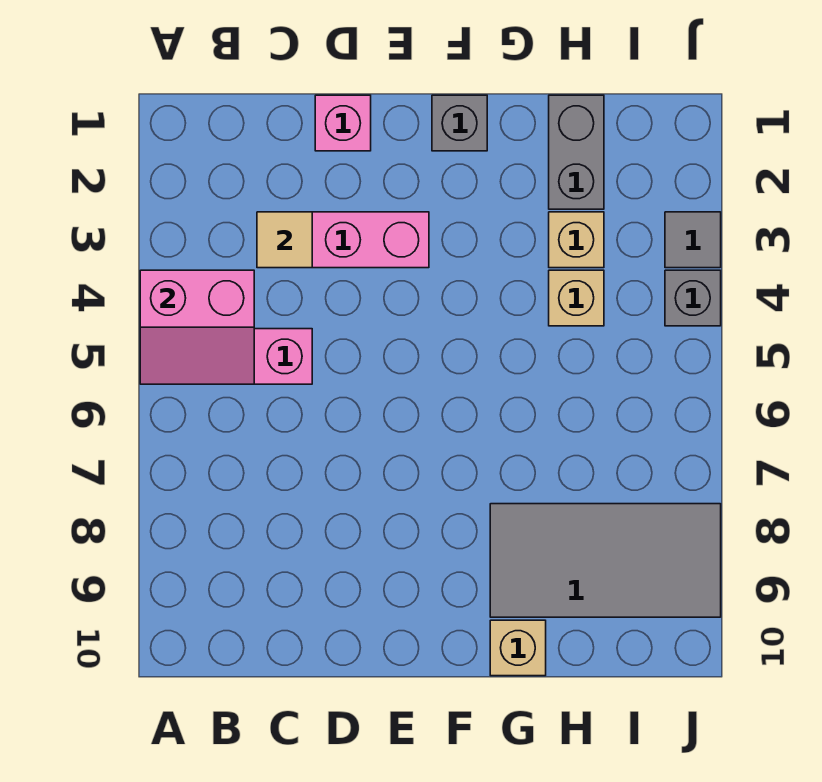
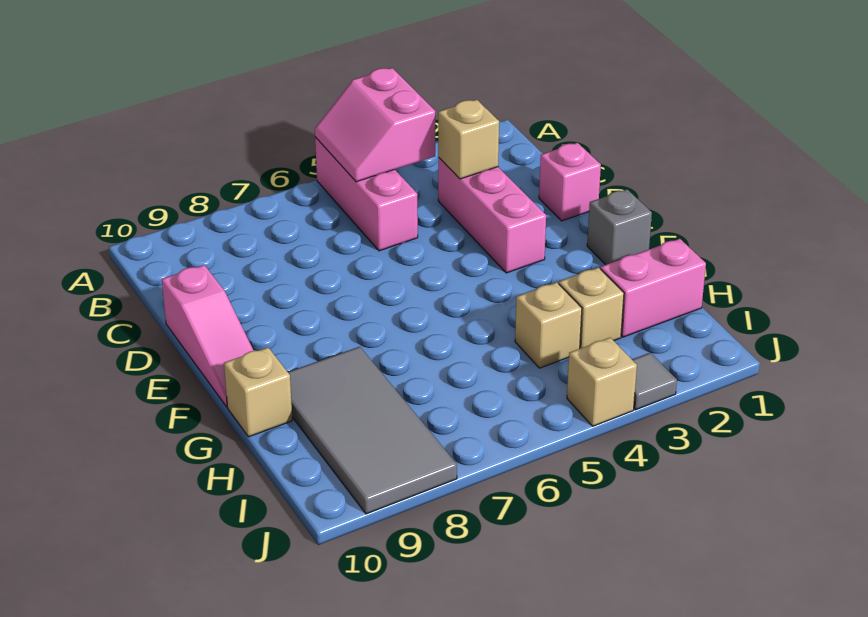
tan tile C3 level 2 -> tan brick C3 level 2
none -> pink slope D10:F10 level 1 top D
grey brick H1:H2 level 1 -> pink brick H1:H2 level 1
grey brick J4 level 1 -> tan brick J4 level 1

